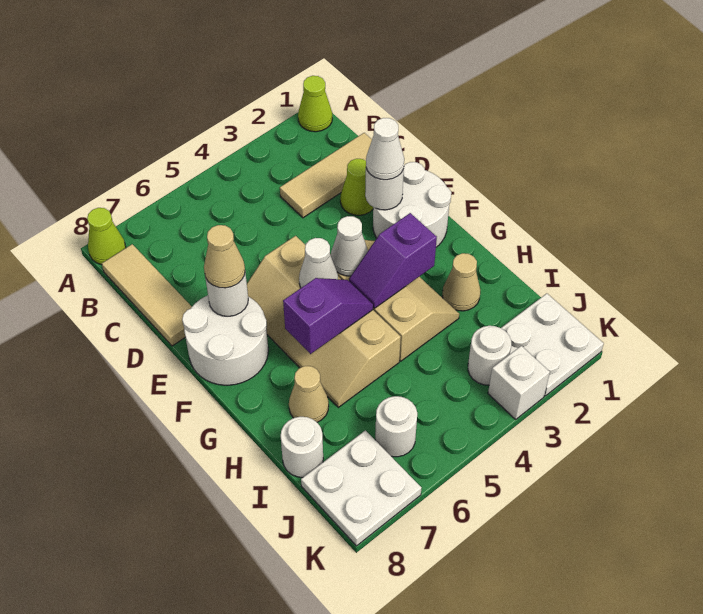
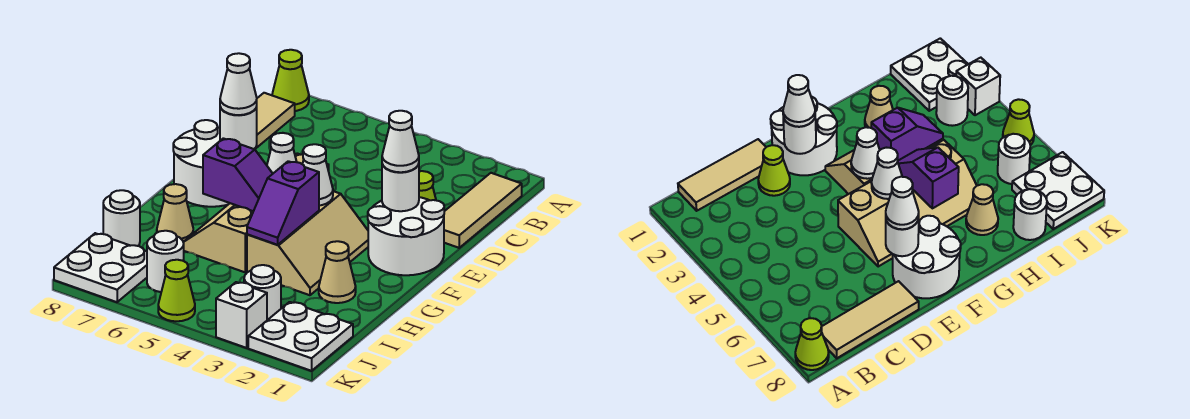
lime cone A1 level 1 -> lime cone K5 level 1
tan tile C1:C3 level 1 -> tan tile B1:D1 level 1
tan cone E7 level 3 -> white cone E7 level 3
purple slope G3:G4 level 2 top 3 -> purple slope G4:H4 level 2 top G

